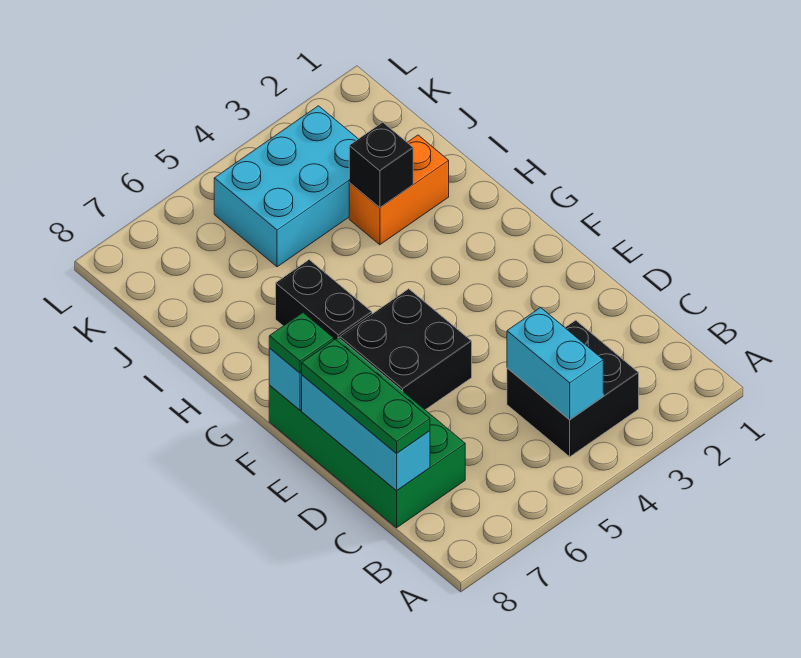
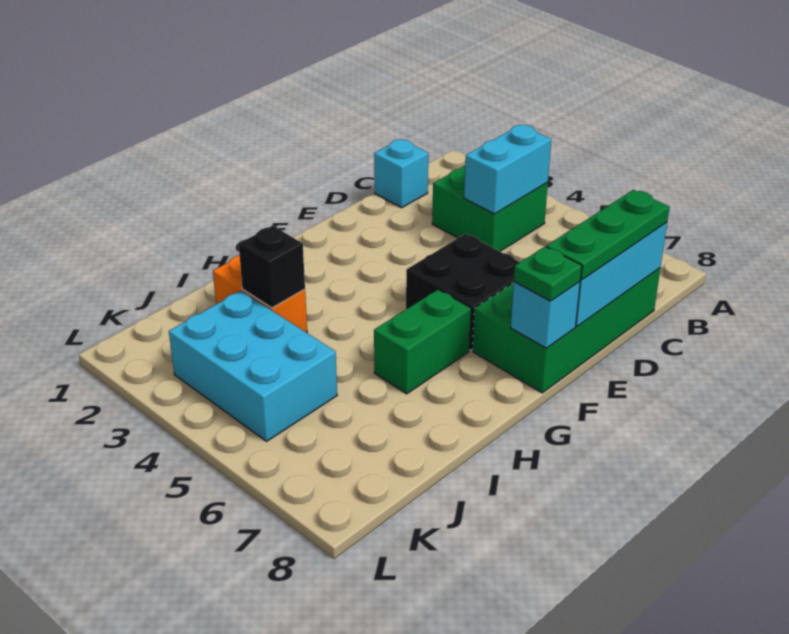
black brick B3:C4 level 1 -> green brick B3:C4 level 1
none -> cyan brick C1 level 1
black brick G6:H6 level 1 -> green brick G6:H6 level 1

